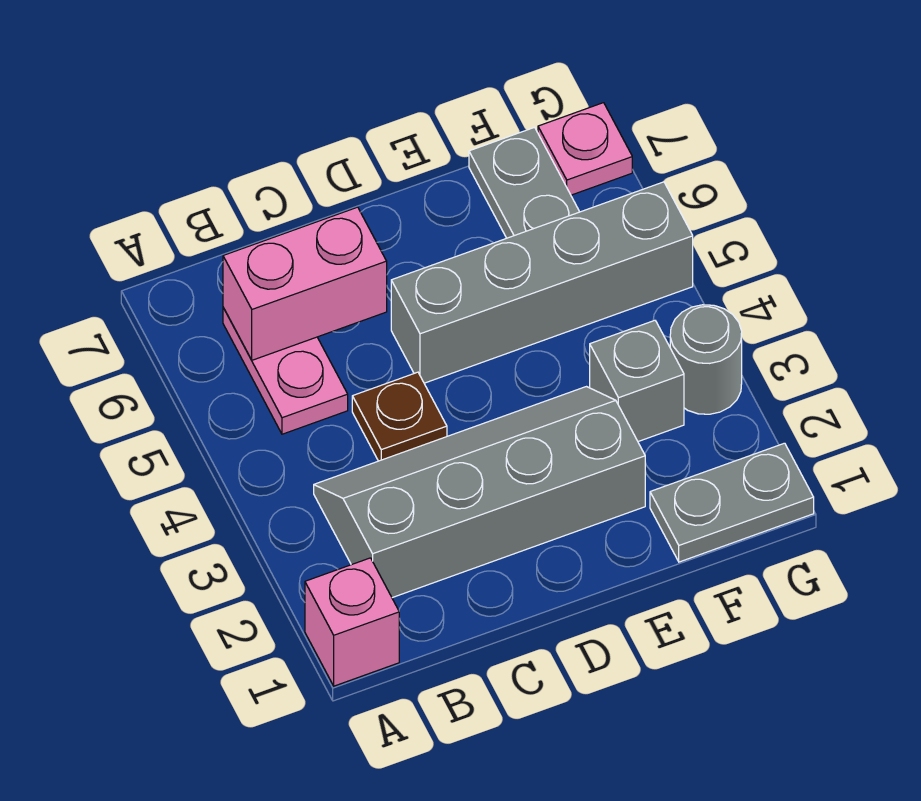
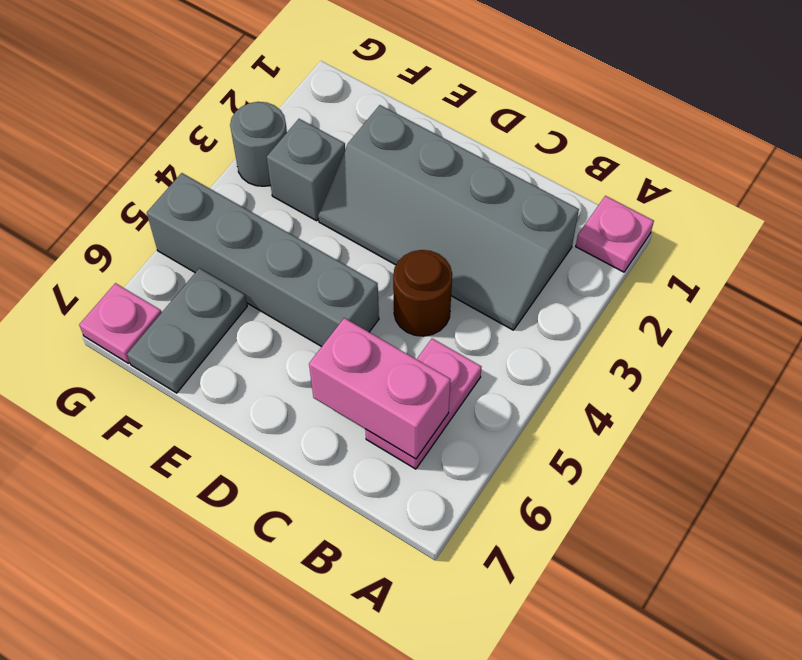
pink brick A1 level 1 -> pink plate A1 level 1
brown plate C4 level 1 -> brown round brick C4 level 1
grey plate F1:G1 level 1 -> none

